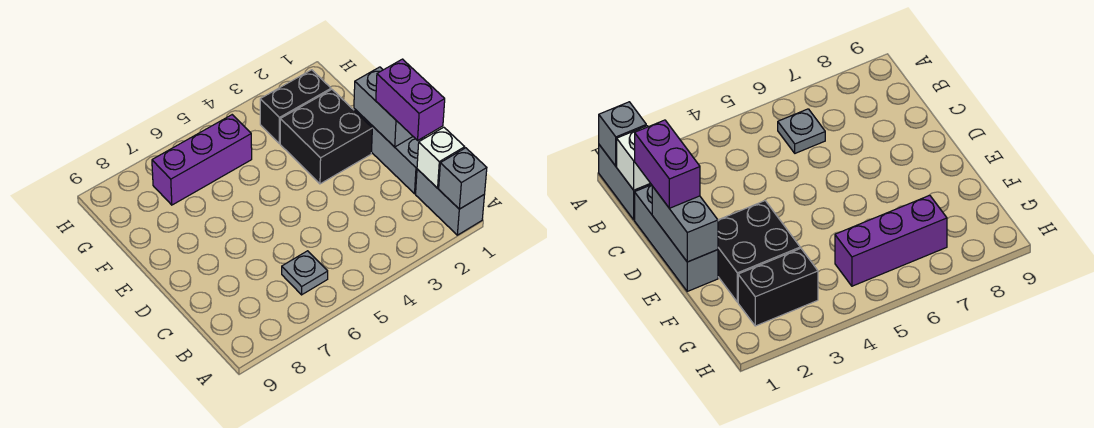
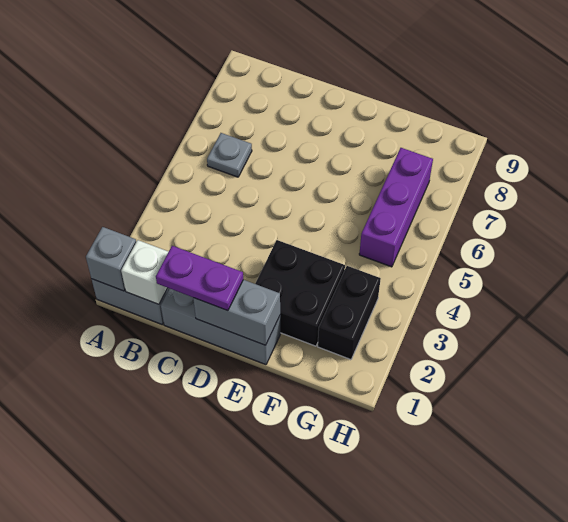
purple brick C1:D1 level 3 -> purple plate C1:D1 level 3

